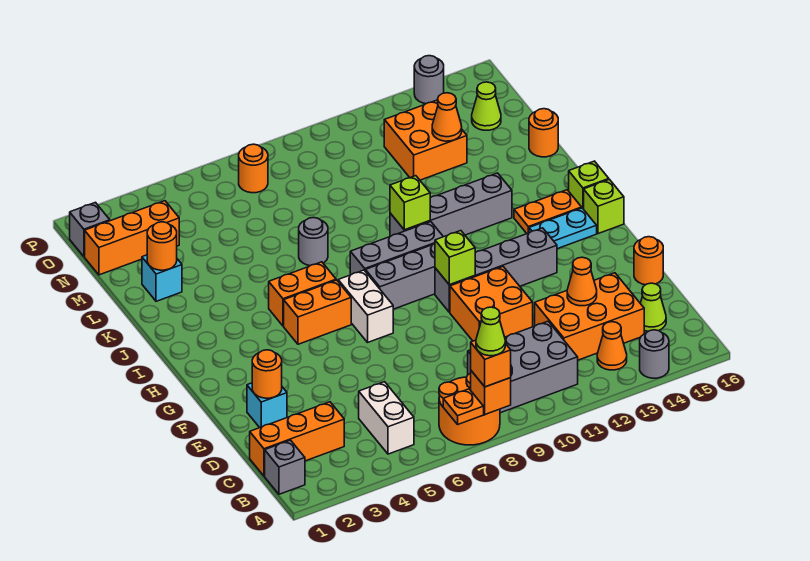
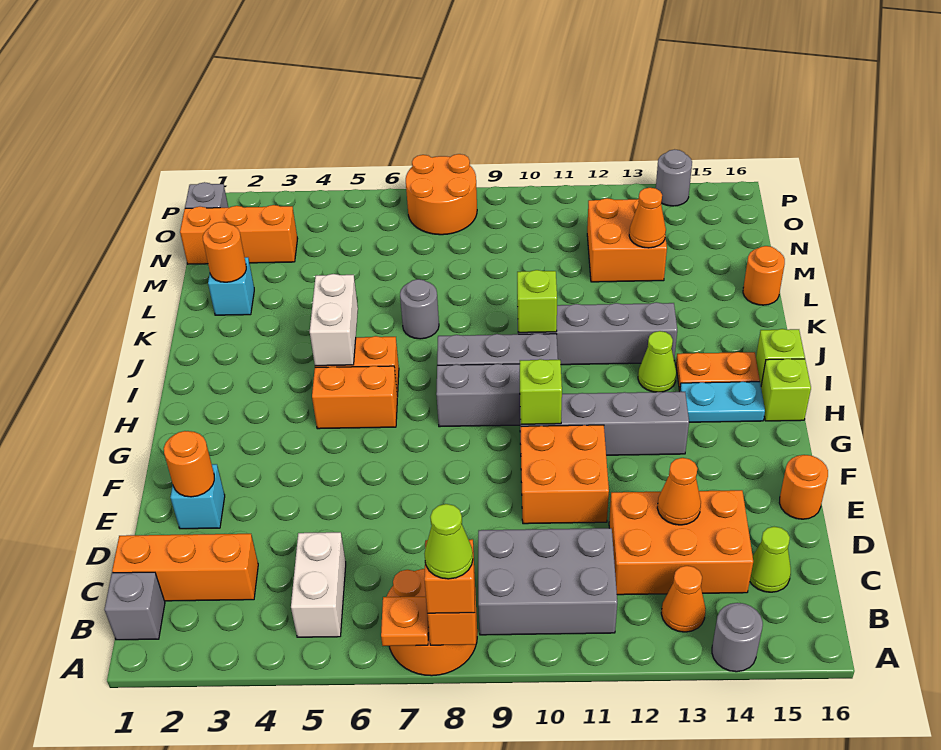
white brick G7:H7 level 1 -> white brick I5:J5 level 2
lime cone N15 level 1 -> lime cone I13 level 1
orange round brick O7 level 1 -> orange round brick O7:P8 level 1

